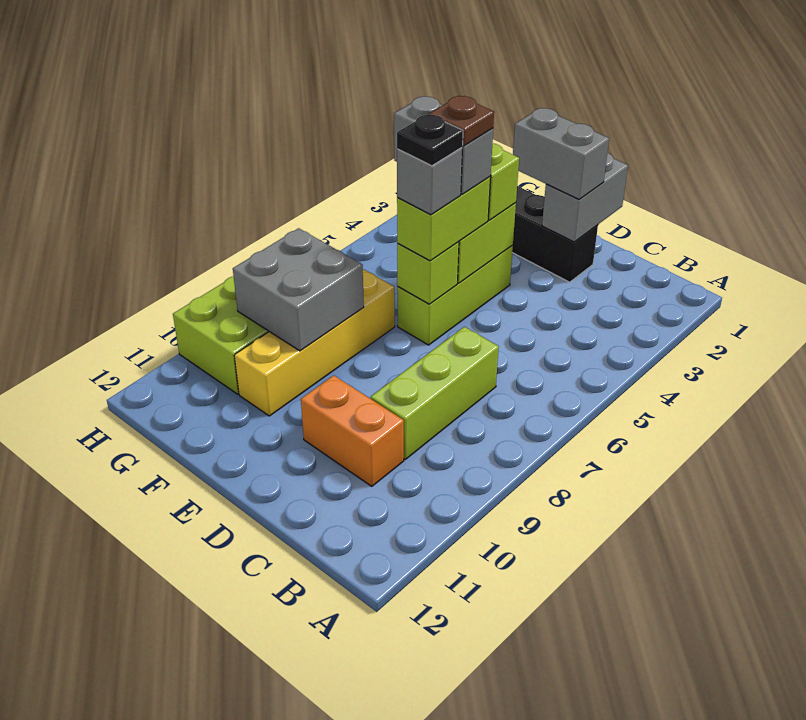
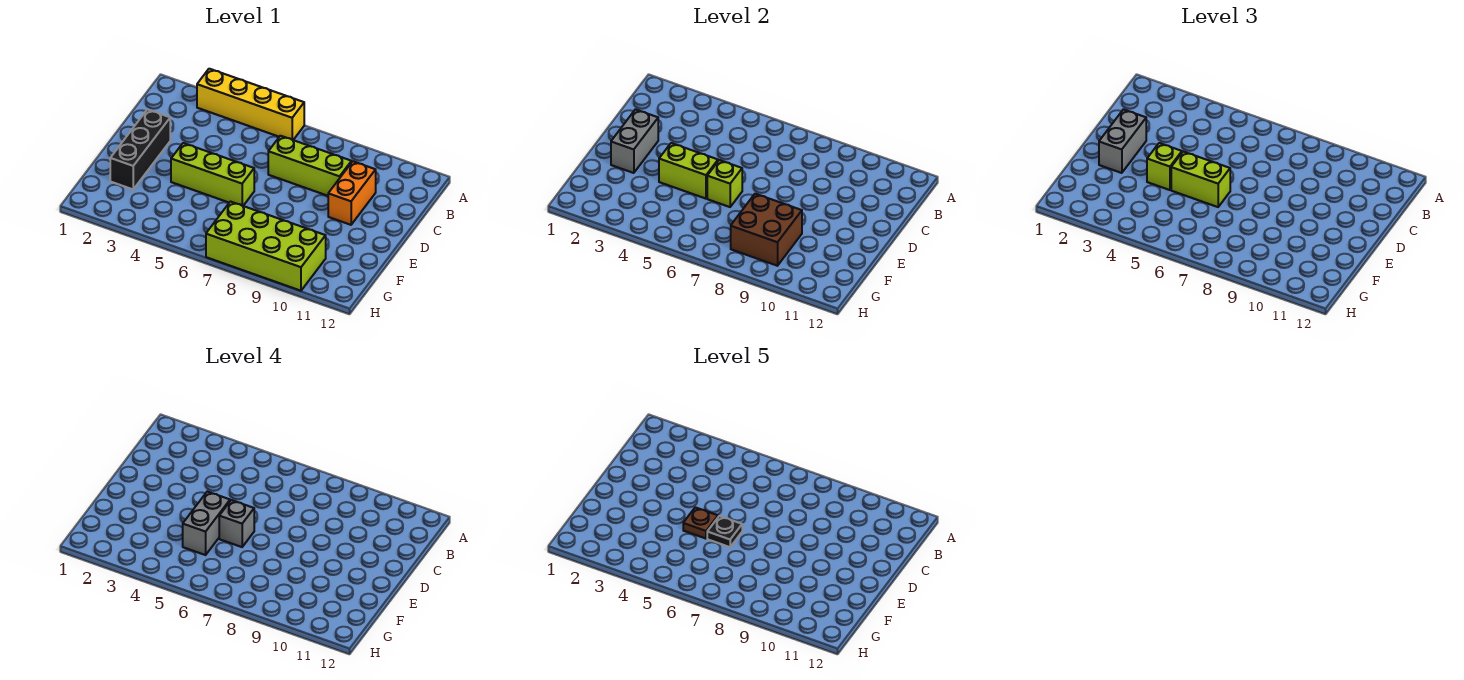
grey brick D1:D2 level 2 -> grey brick D2:E2 level 2
yellow brick F7:F10 level 1 -> yellow brick A3:A6 level 1
grey brick F8:G9 level 2 -> brown brick F8:G9 level 2

